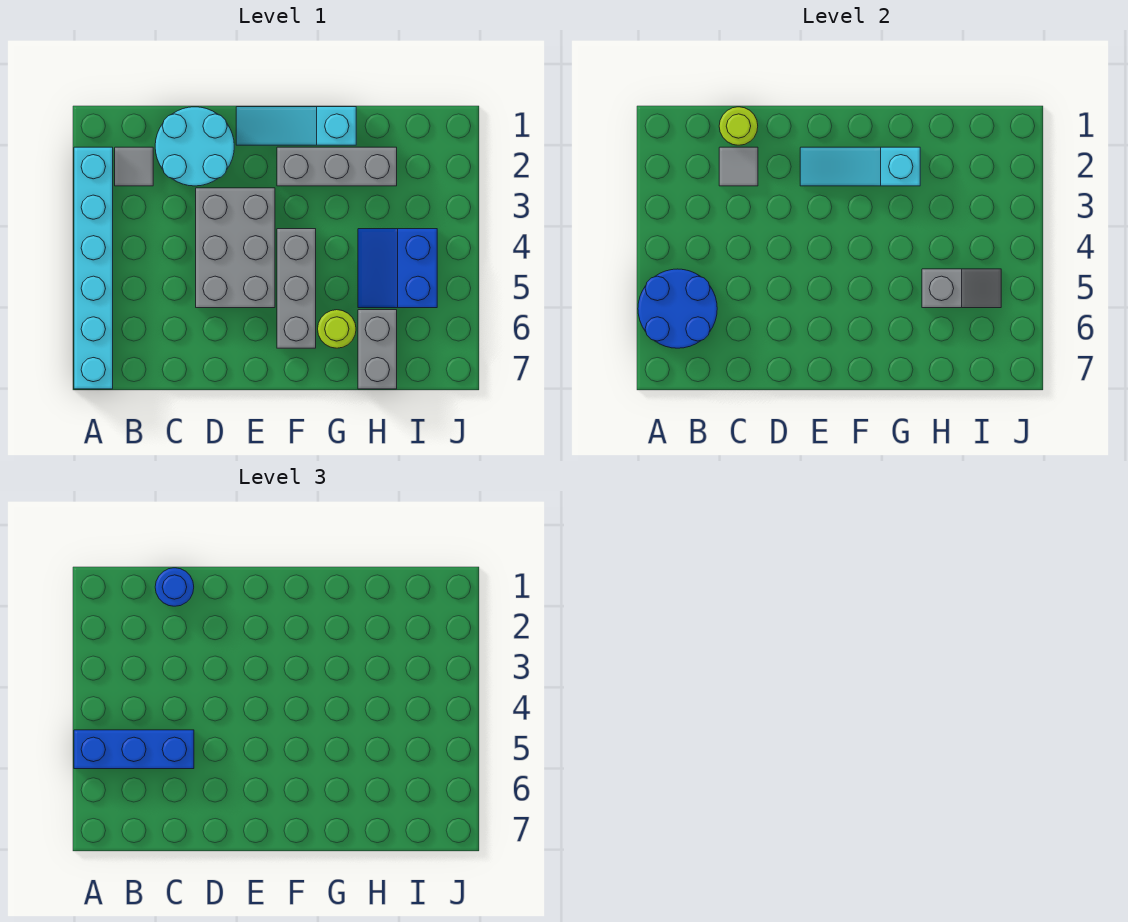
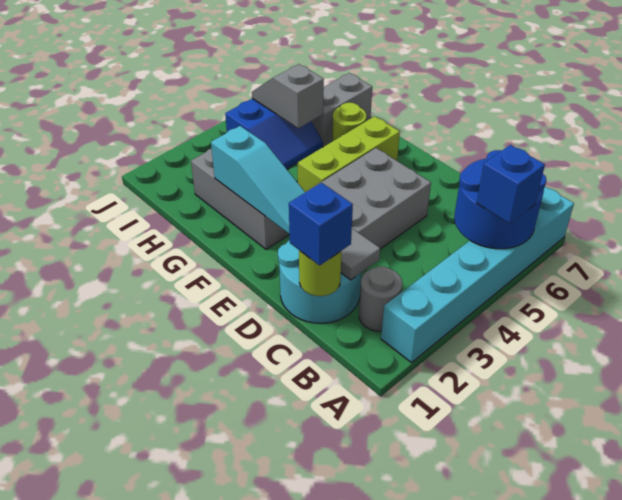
blue brick A5:C5 level 3 -> blue brick A5 level 3
grey tile B2 level 1 -> grey round brick B2 level 1
blue round brick C1 level 3 -> blue brick C1 level 3
cyan slope E1:G1 level 1 top G -> none
grey brick F4:F6 level 1 -> lime brick F4:F6 level 1

